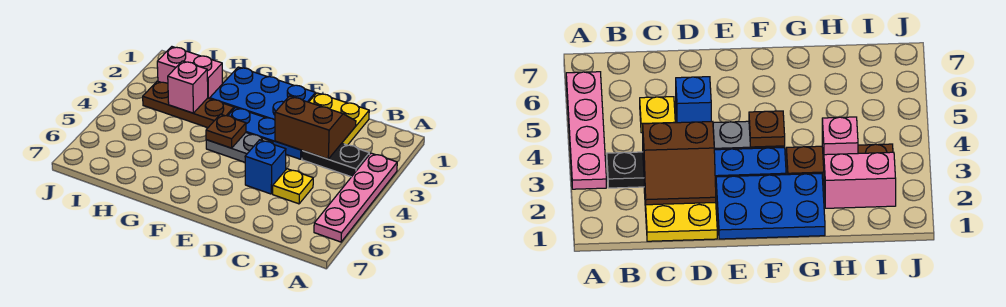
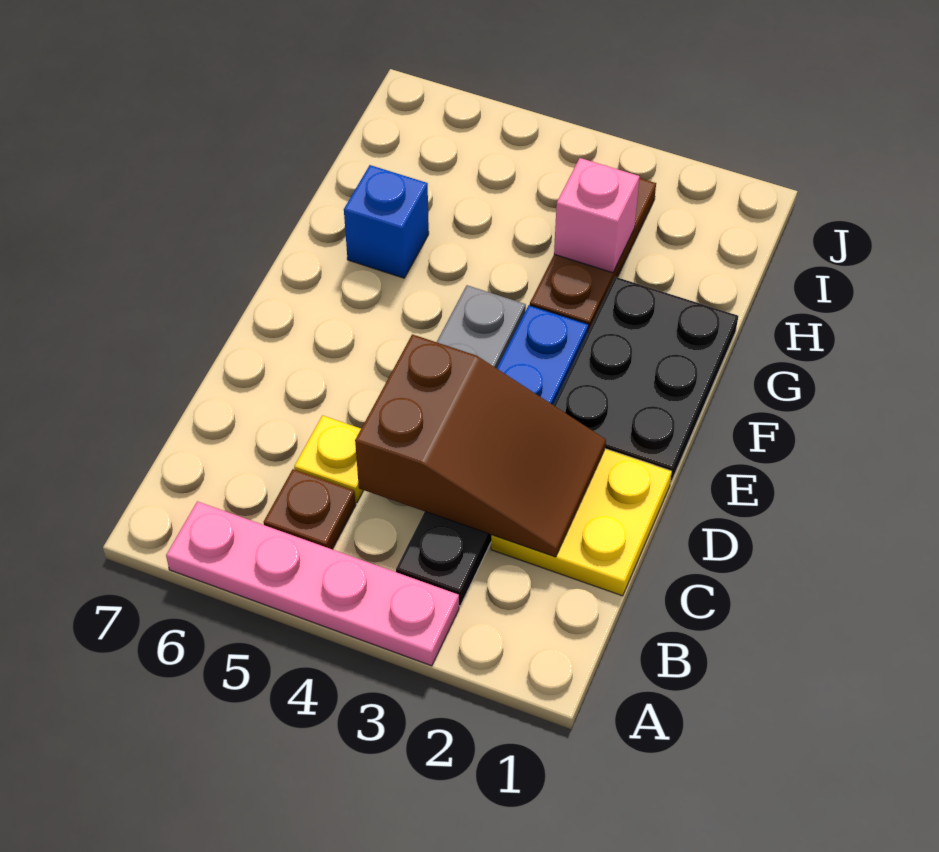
brown slope C2:D3 level 2 top 3 -> brown slope C2:D4 level 2 top 4
blue brick D5 level 1 -> blue brick G6 level 1
blue plate E1:G2 level 1 -> black plate E1:G2 level 1
brown plate F4 level 2 -> brown plate B5 level 1
pink brick H2:I2 level 1 -> none

